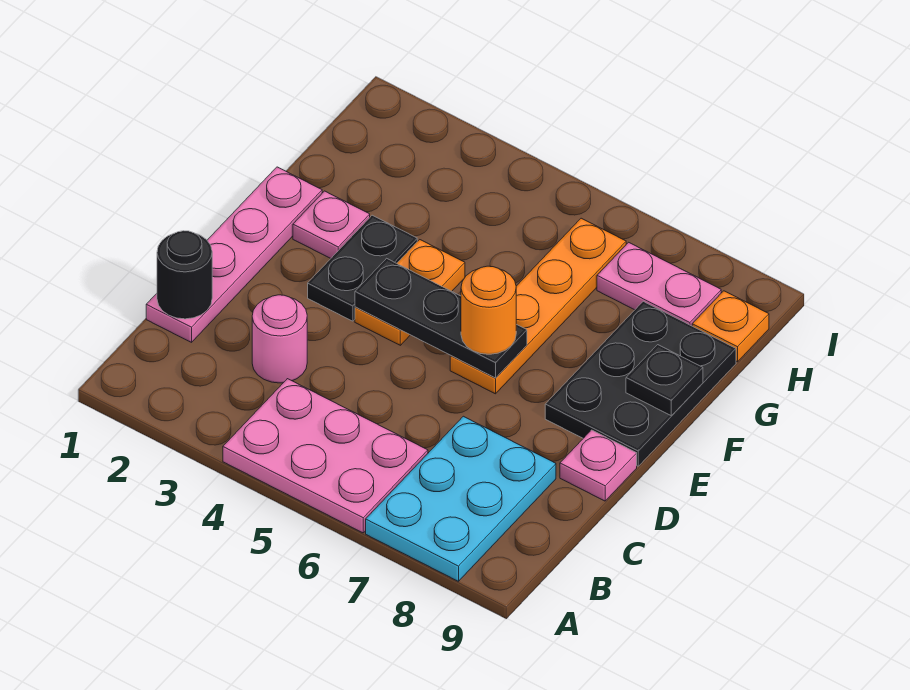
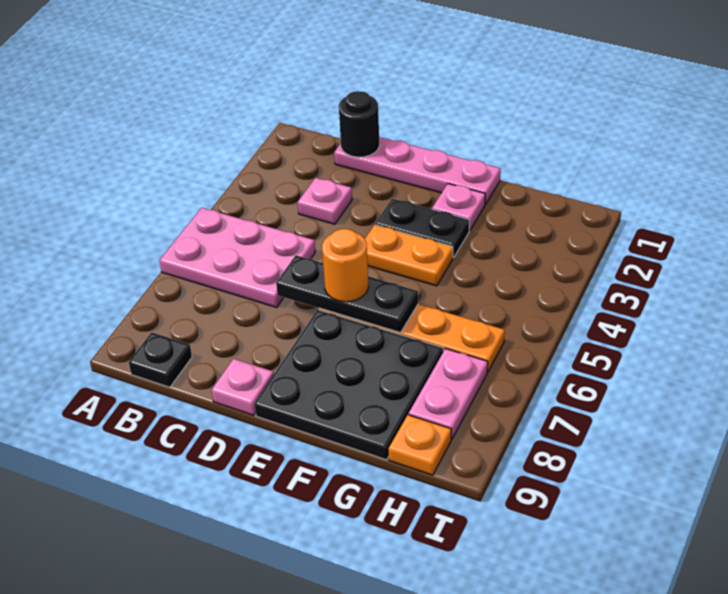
pink plate A4:B6 level 1 -> pink plate A5:C6 level 1
cyan plate A7:C8 level 1 -> none
pink round brick C3 level 1 -> pink plate C3 level 1
black plate E4:E6 level 2 -> black plate D6:F6 level 2
black plate E8:G9 level 1 -> black plate E7:G9 level 1
black plate F9 level 2 -> black plate B9 level 1

